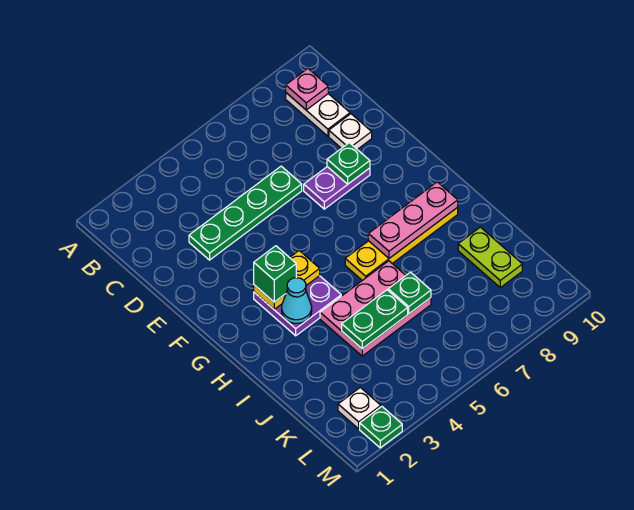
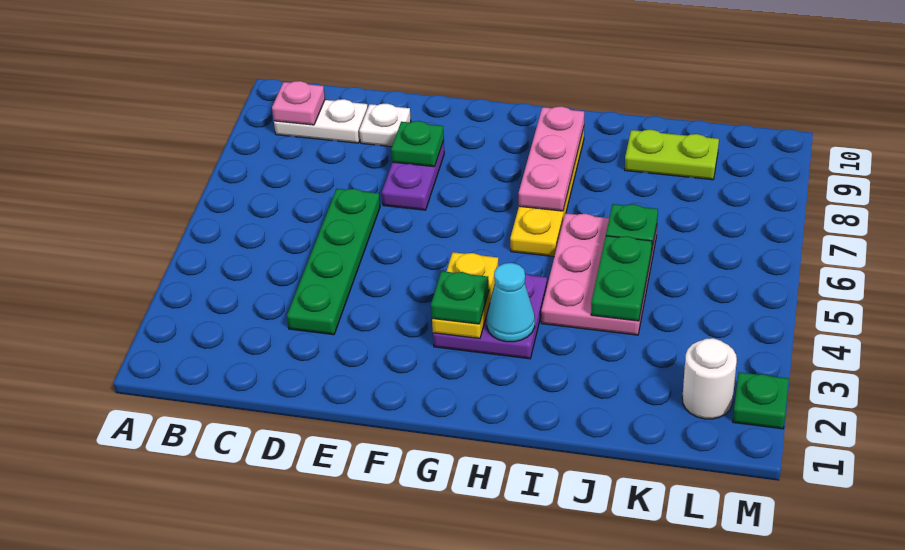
green brick G3 level 3 -> green plate G3 level 3
white plate L2 level 1 -> white round brick L2 level 1

